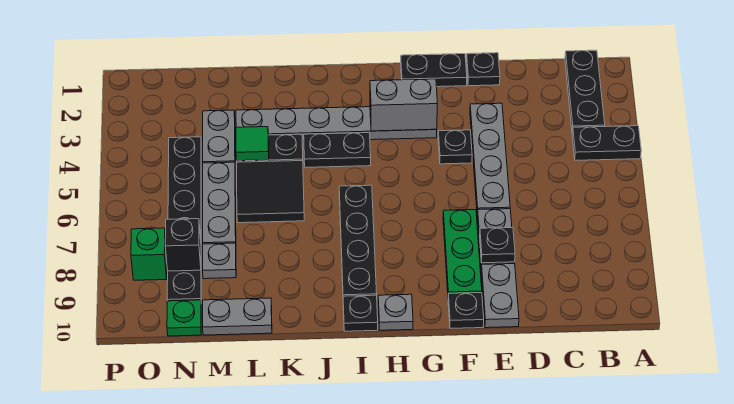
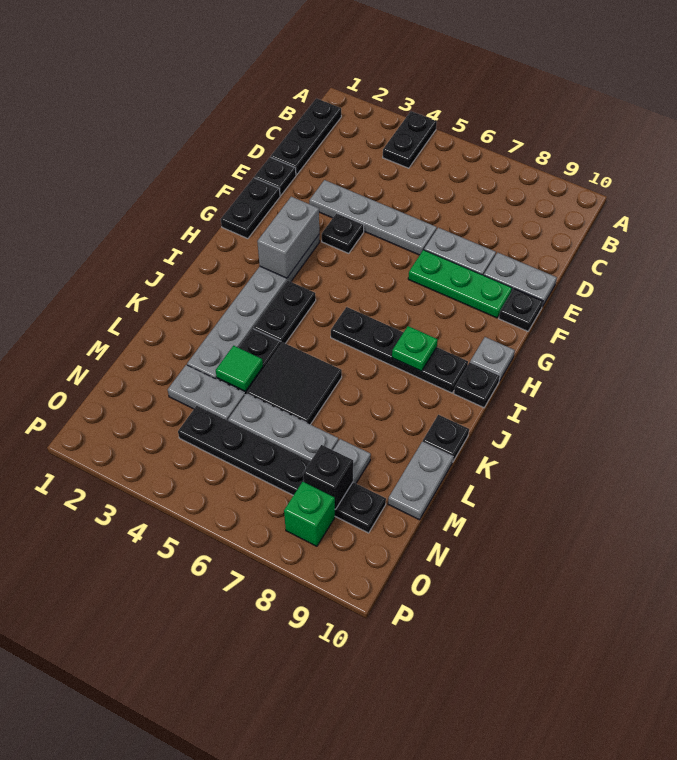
black plate B1:B3 level 1 -> black plate B1:D1 level 1
black plate E8 level 2 -> black plate K10 level 1
green plate N10 level 1 -> green plate I8 level 2

